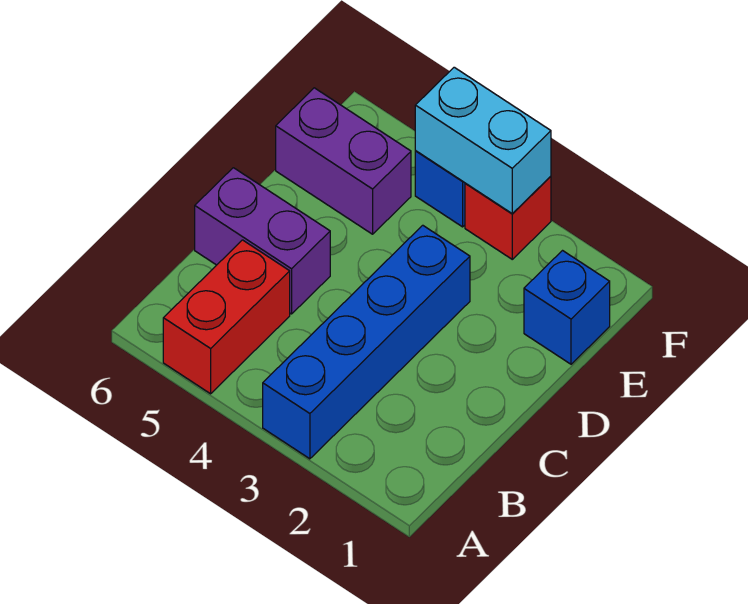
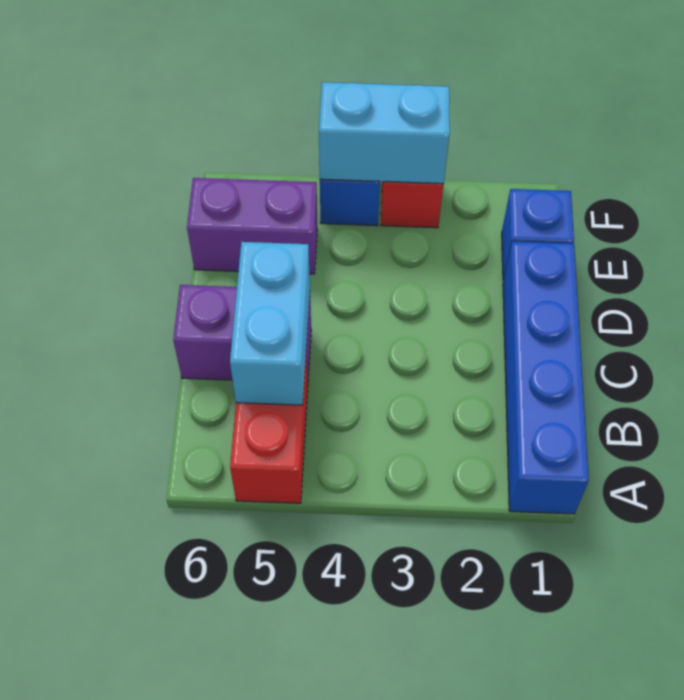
blue brick A3:D3 level 1 -> blue brick A1:D1 level 1
none -> cyan brick B5:C5 level 2

